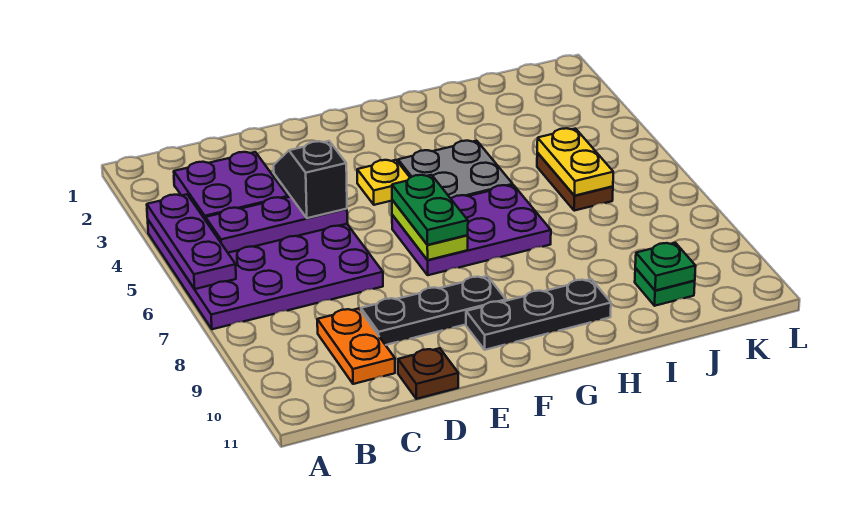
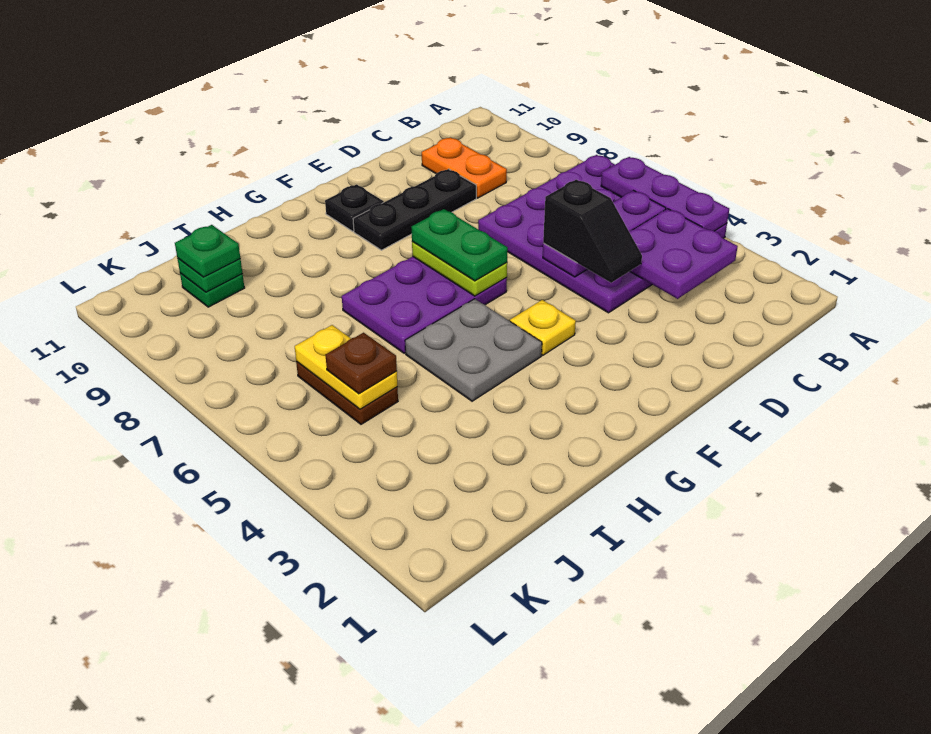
brown plate D11 level 1 -> brown plate J5 level 3
black plate F10:H10 level 1 -> black plate F10 level 1
none -> green plate J10 level 3

